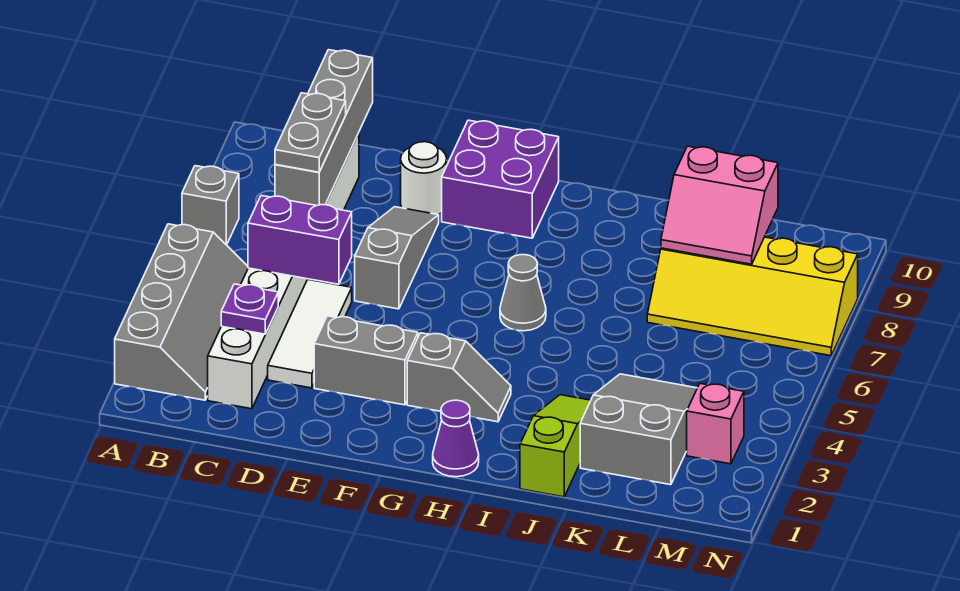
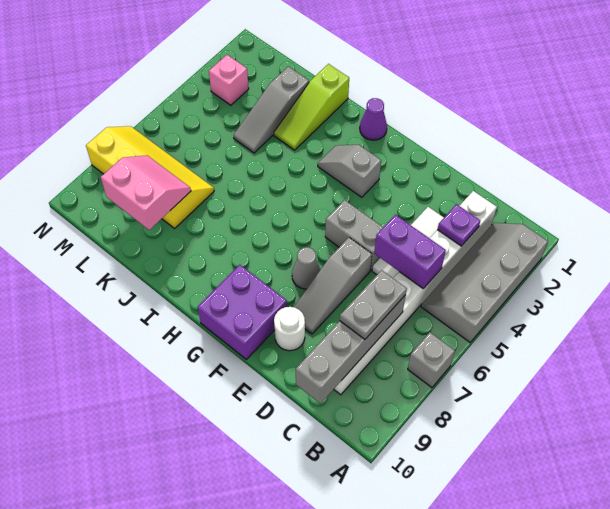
grey brick E3:F3 level 1 -> grey brick E5:F5 level 1
grey cone H6 level 1 -> grey cone F7 level 1
grey slope K2:L4 level 1 top 2 -> grey slope K2:K4 level 1 top 2

